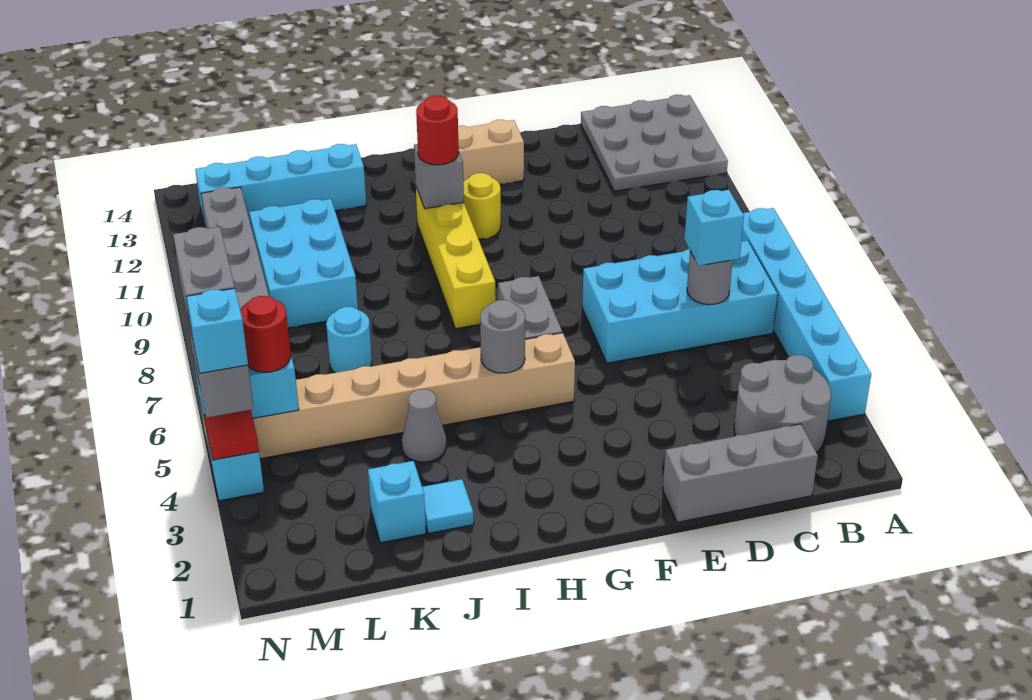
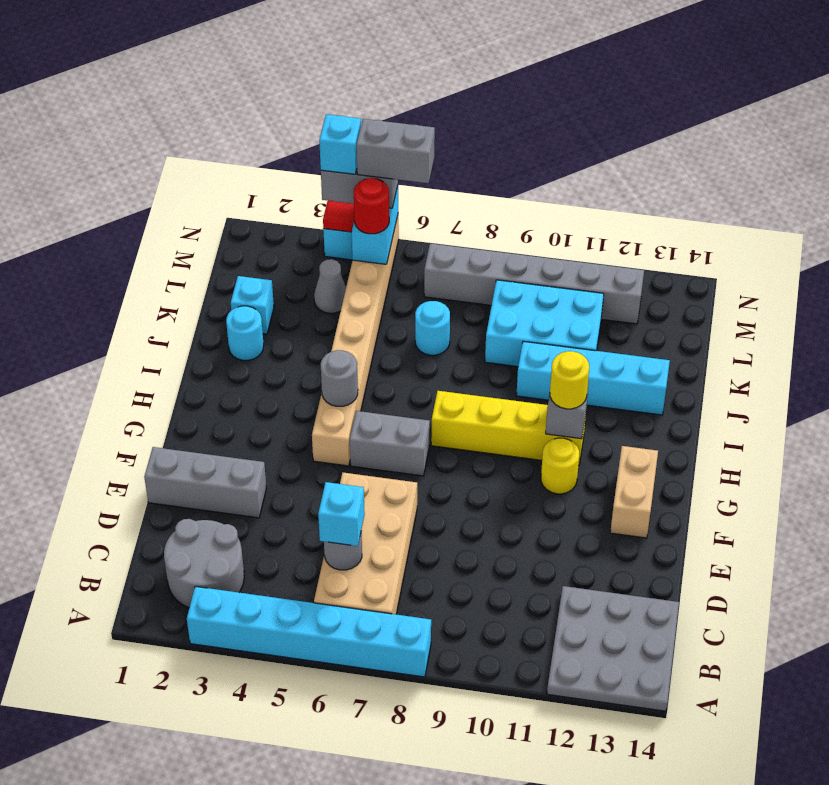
cyan brick B6:E7 level 1 -> tan brick B6:E7 level 1
grey brick C1:E1 level 1 -> grey brick E1:E3 level 1
red round brick H11 level 3 -> yellow round brick H11 level 3
cyan tile J2 level 1 -> cyan round brick J2 level 1
grey cone J4 level 1 -> grey cone L4 level 1
cyan brick J13:M13 level 1 -> cyan brick J10:J13 level 1

